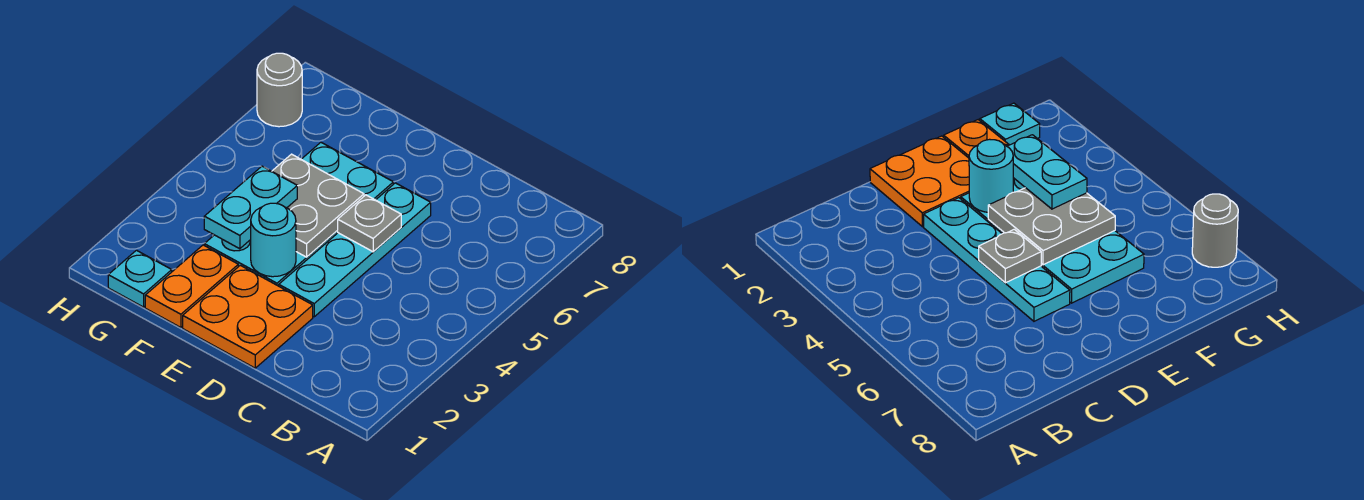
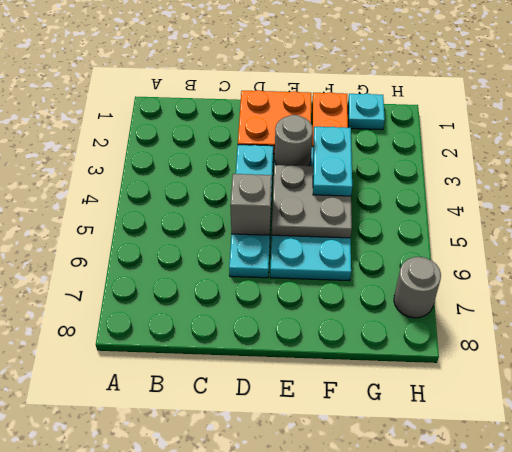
grey plate D5 level 2 -> grey brick D5 level 2
cyan round brick E3 level 2 -> grey round brick E3 level 2

